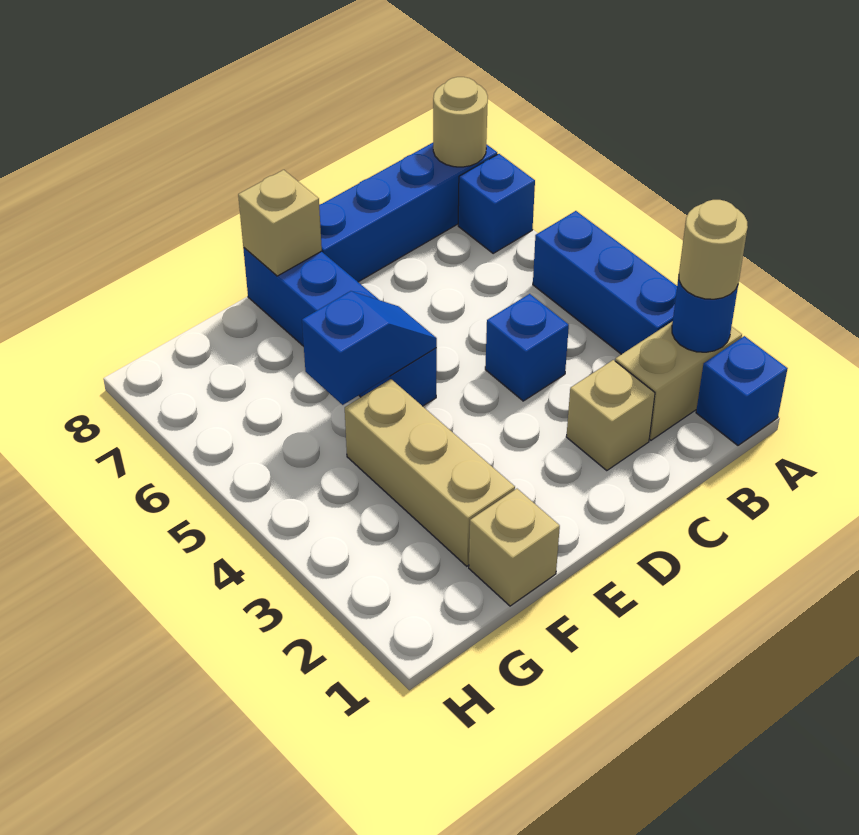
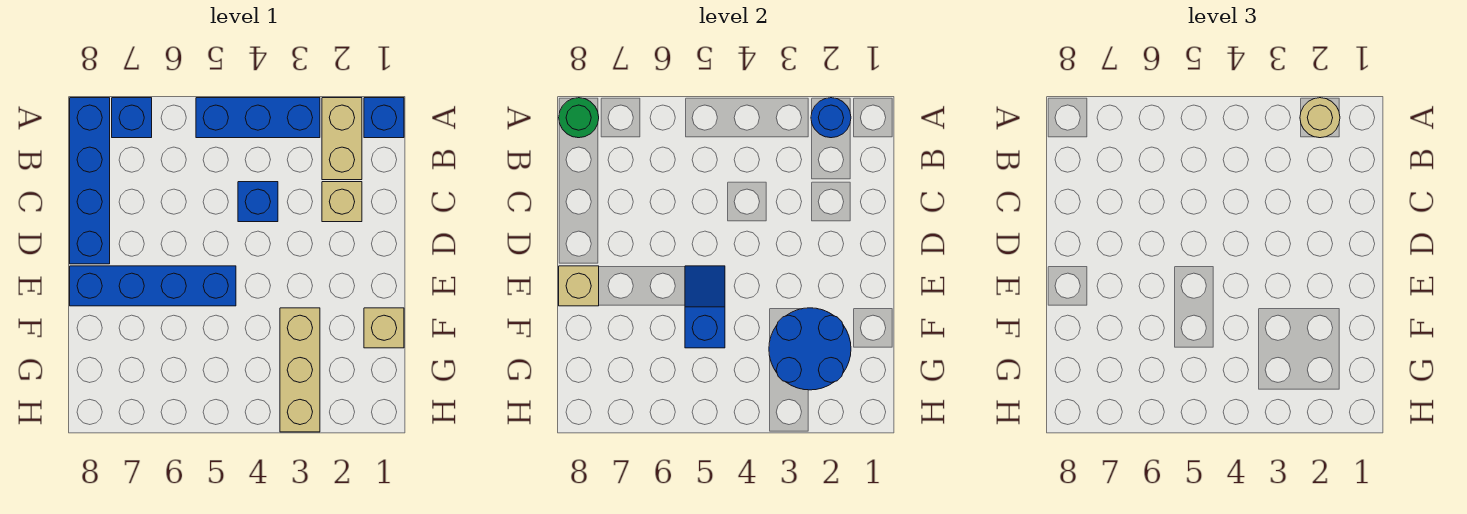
tan round brick A8 level 2 -> green round brick A8 level 2
tan brick F2:F4 level 1 -> tan brick F3:H3 level 1
none -> blue round brick F2:G3 level 2

